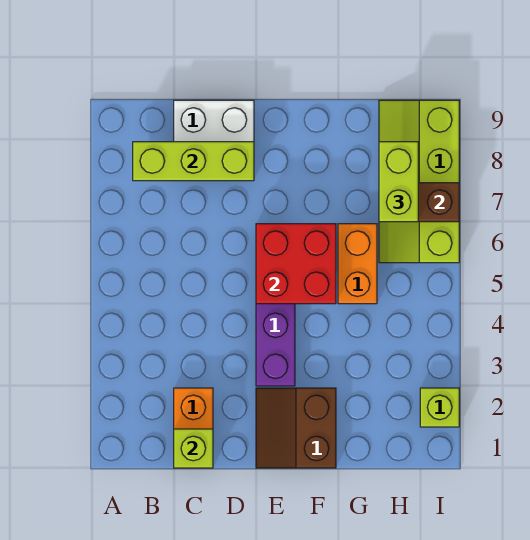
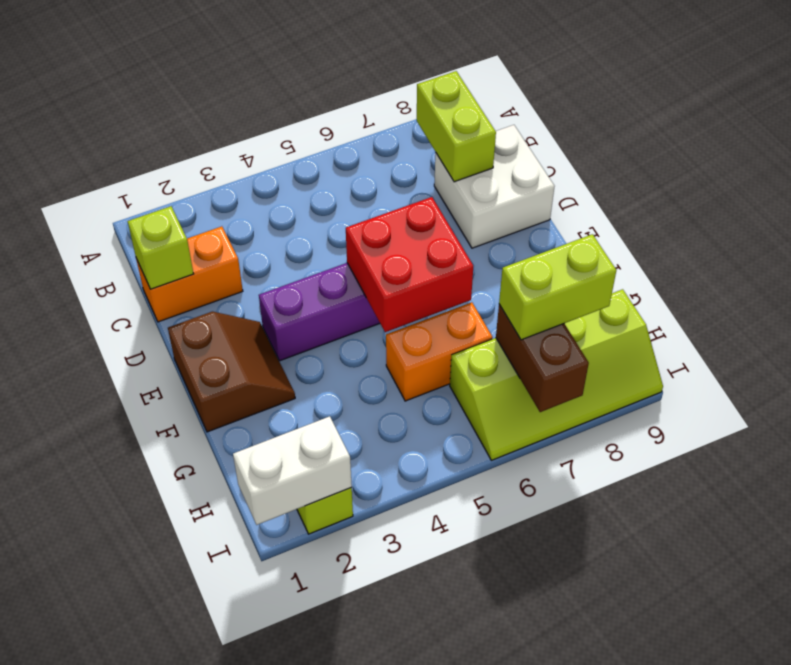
lime brick B8:D8 level 2 -> lime brick B8:C8 level 2
brown slope E1:F2 level 1 top F -> brown slope E1:F2 level 1 top 1
lime slope H6:I9 level 1 top I -> lime slope H6:I9 level 1 top H
none -> white brick I1:I2 level 2

